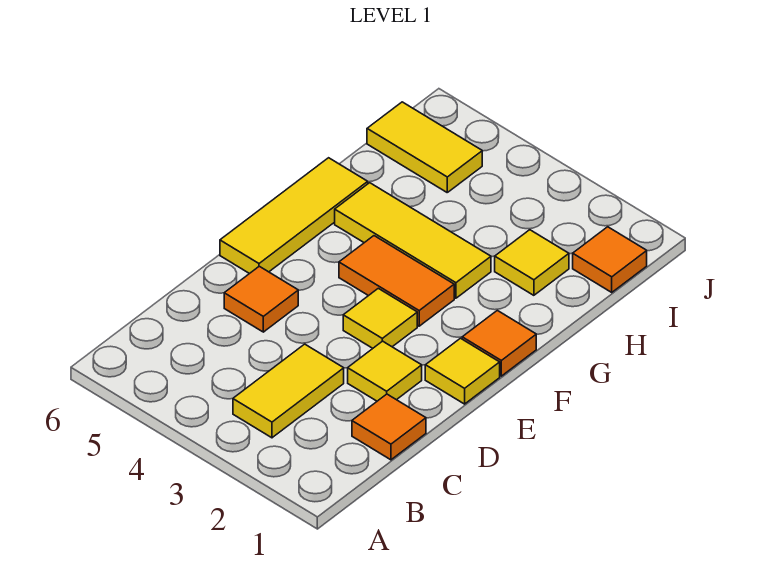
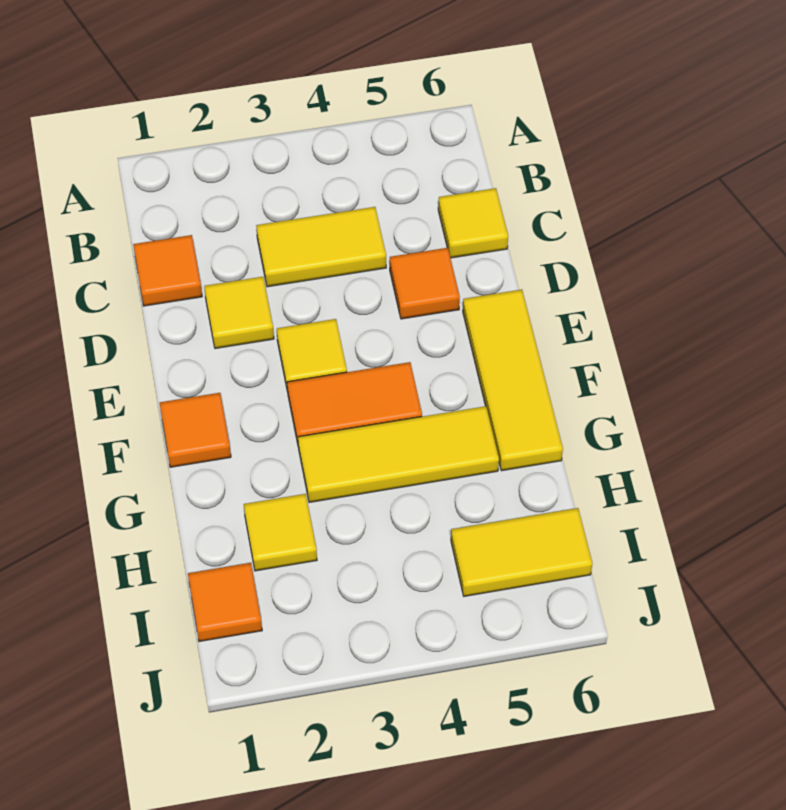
yellow tile B3:C3 level 1 -> yellow tile C3:C4 level 1
yellow tile E1 level 1 -> yellow tile C6 level 1

